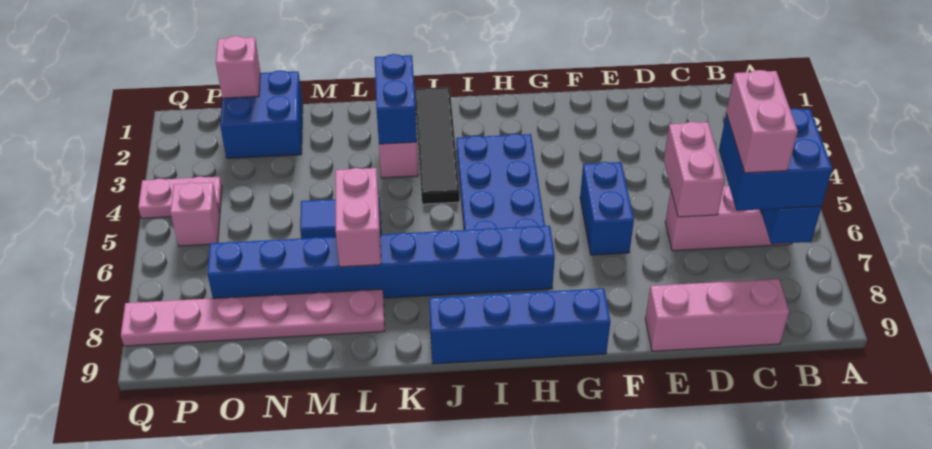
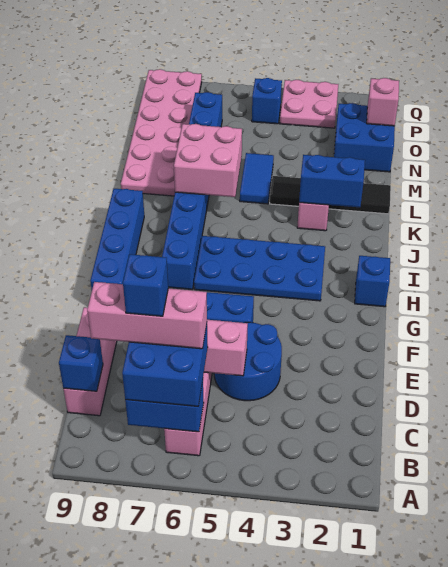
pink brick C6:C7 level 4 -> pink brick C6:C8 level 4
none -> blue brick C7 level 5
none -> blue brick C9 level 2
none -> blue round brick D4:E5 level 1
none -> blue brick H1 level 1
black tile J1:J4 level 1 -> black tile L1:L4 level 1
pink brick L6:L7 level 2 -> pink brick K6:L7 level 2
pink plate L8:Q8 level 1 -> pink plate L8:Q9 level 1
pink plate P4:Q4 level 1 -> pink plate P3:Q4 level 1
pink brick P5 level 1 -> blue brick P5 level 1

